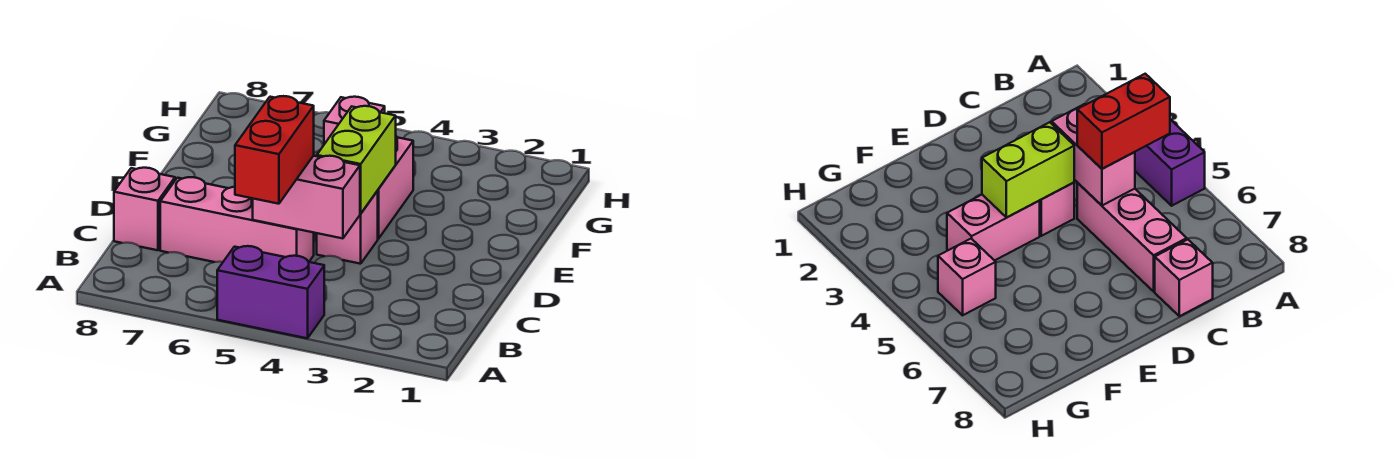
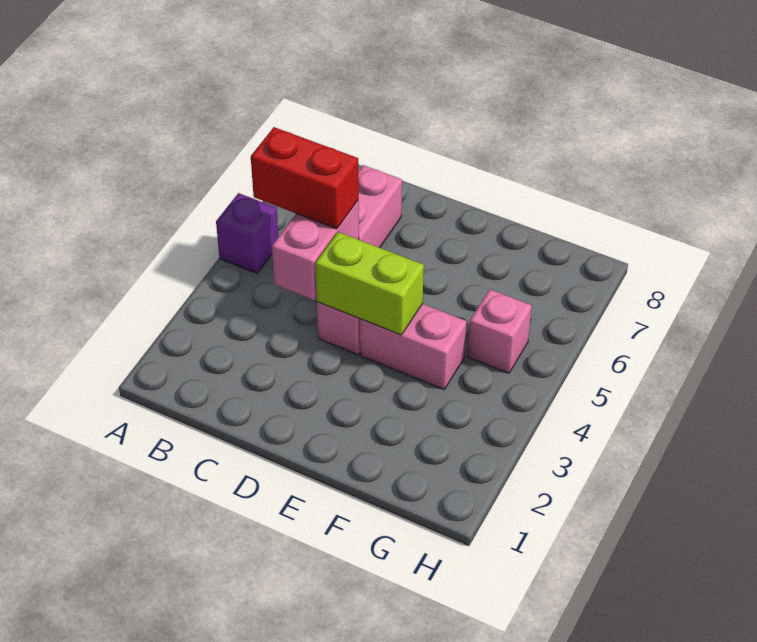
purple brick A4:A5 level 1 -> purple brick A5 level 1
pink brick C8 level 1 -> none

